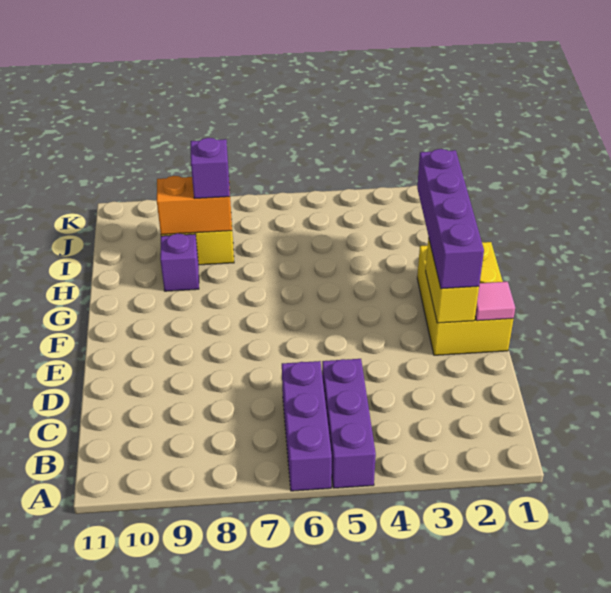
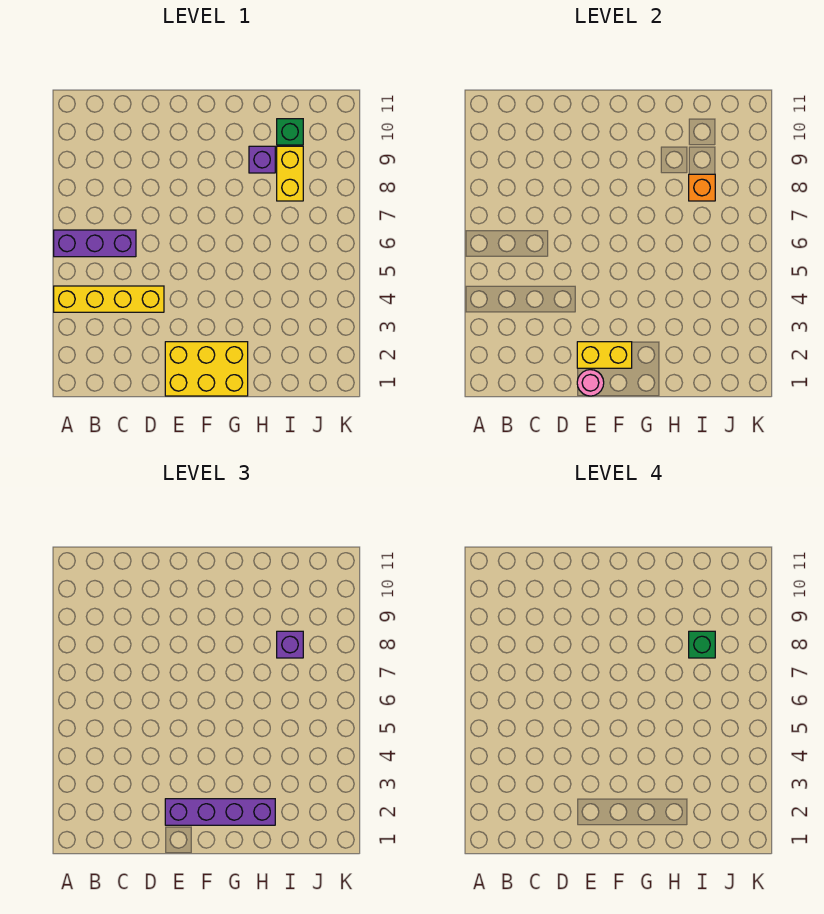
none -> yellow brick A4:D4 level 1
purple brick A5:C5 level 1 -> none
pink tile E1 level 2 -> pink round brick E1 level 2
orange brick I8:I9 level 2 -> orange brick I8 level 2
none -> green brick I8 level 4
none -> green brick I10 level 1

